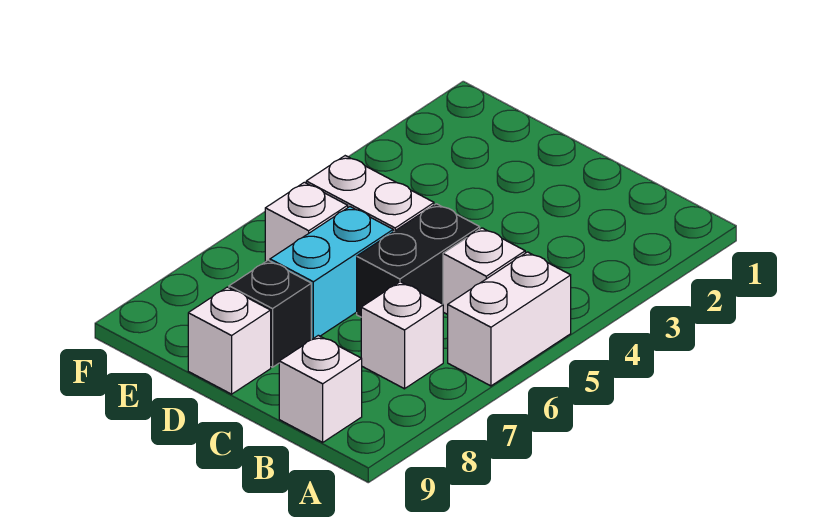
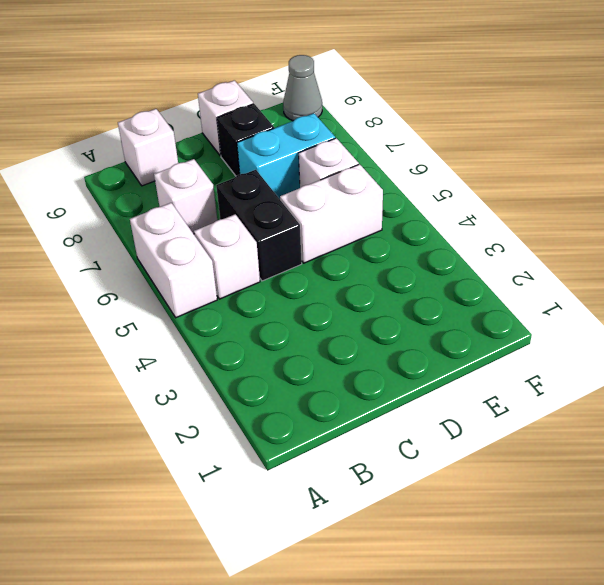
cyan brick D6:D7 level 1 -> cyan brick D7:E7 level 1
none -> grey cone F9 level 1

